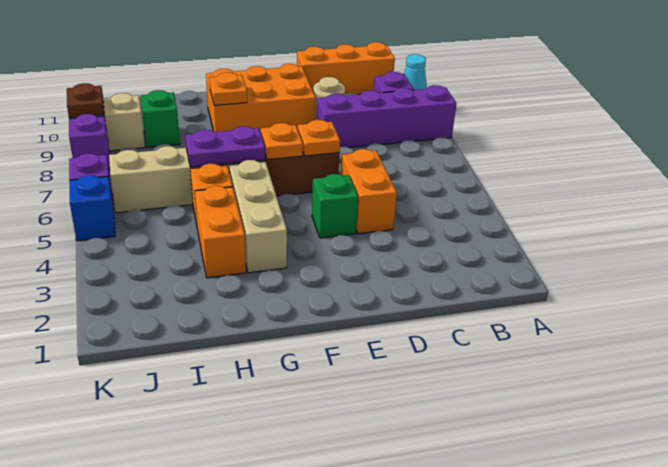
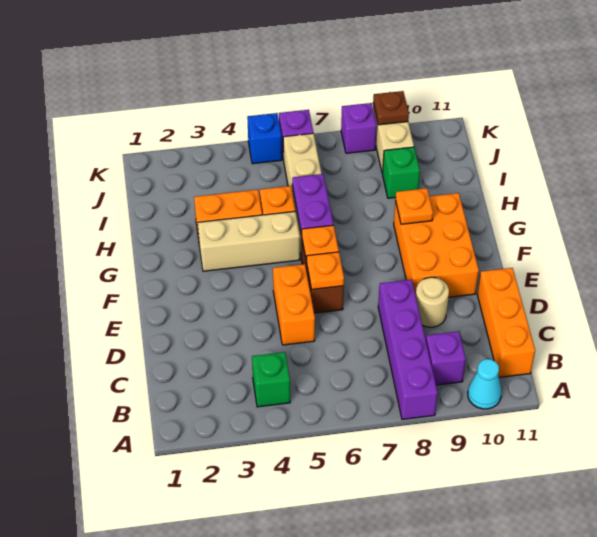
orange brick D4:D5 level 1 -> orange brick D5:E5 level 1
green brick E4 level 1 -> green brick B4 level 1

